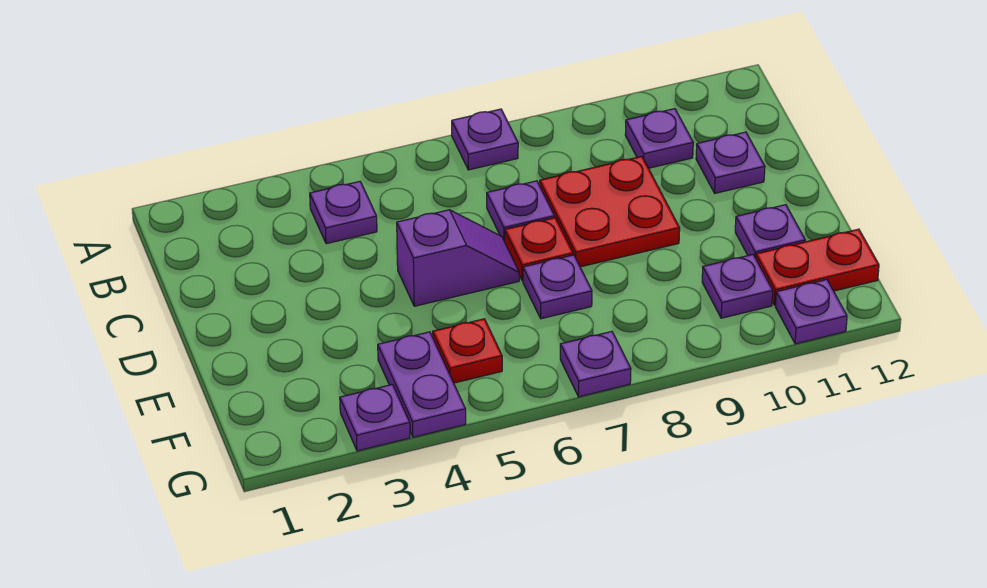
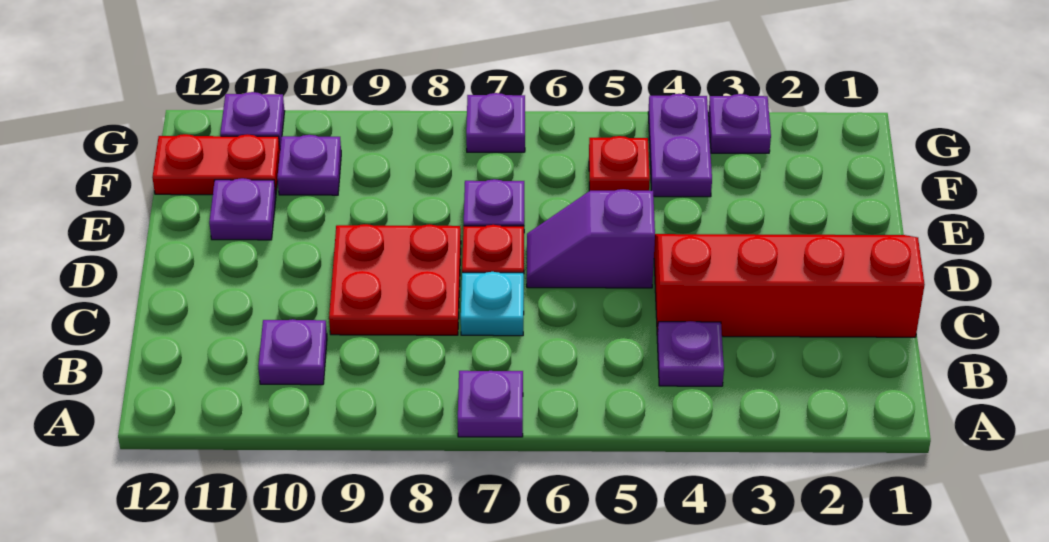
none -> red slope C1:D4 level 1 top C
purple plate C7 level 1 -> cyan plate C7 level 1
purple plate C11 level 1 -> none

